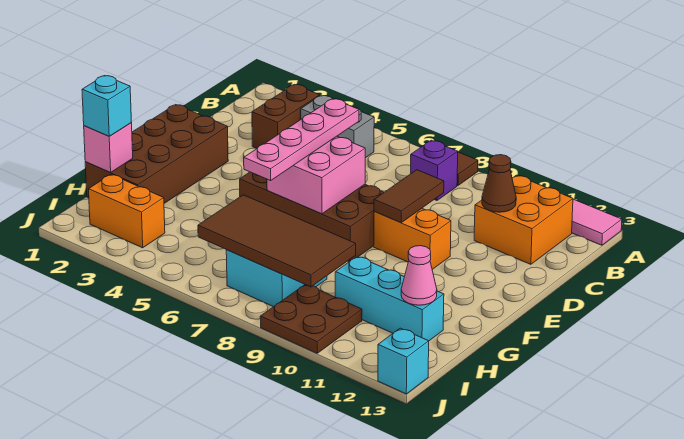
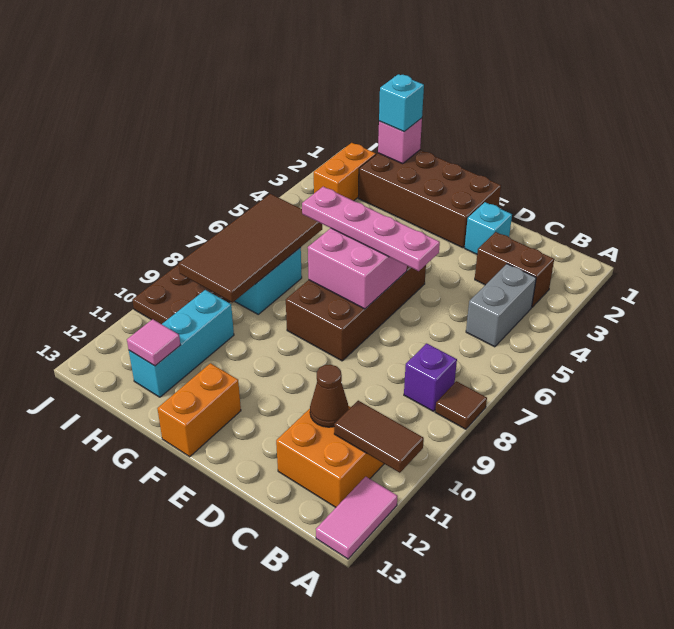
brown tile D9:E9 level 2 -> brown tile A11:B11 level 2
orange brick E9:E10 level 1 -> orange brick F12:F13 level 1
pink cone H12 level 2 -> pink tile H12 level 2
cyan brick J13 level 1 -> cyan brick D2 level 1

